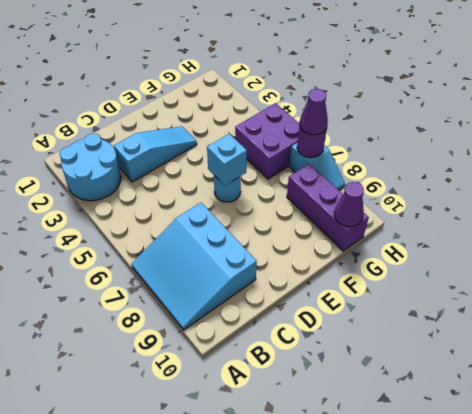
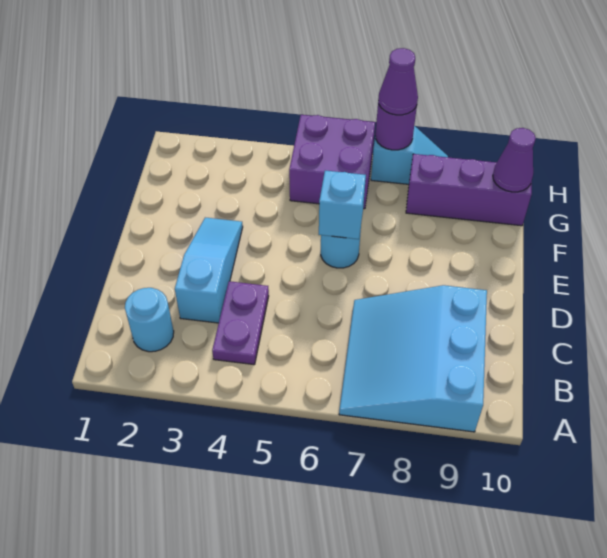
cyan round brick A2:B3 level 1 -> cyan round brick B2 level 1
cyan slope A7:C9 level 1 top C -> cyan slope A7:C9 level 1 top 9
none -> purple plate B4:C4 level 1

